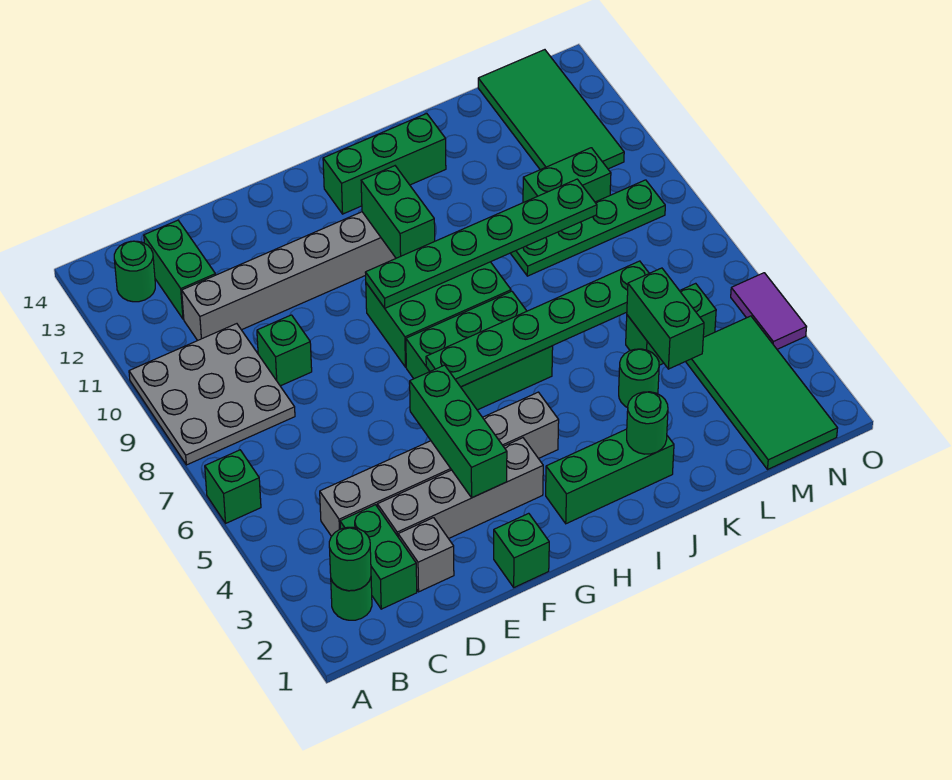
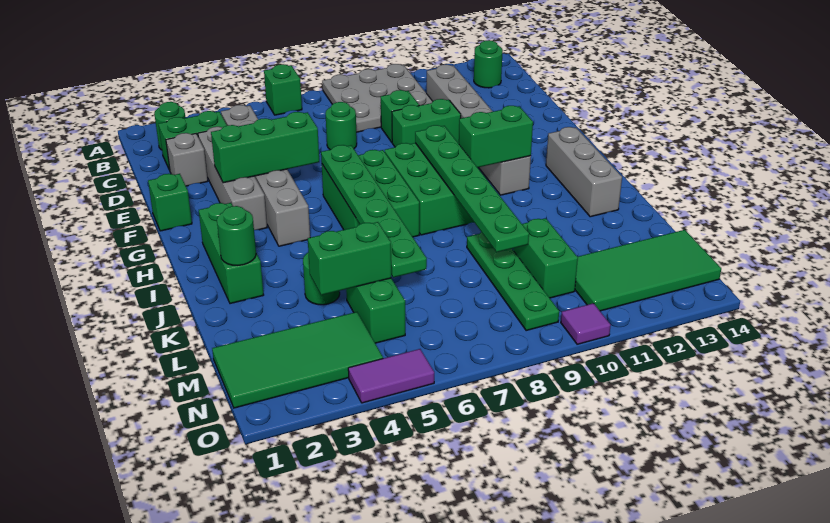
green round brick B2 level 2 -> green round brick D7 level 1
green brick C12:C13 level 1 -> green brick E9:E10 level 1
green brick H13:J13 level 1 -> grey brick H13:J13 level 1
none -> purple tile O10 level 1

